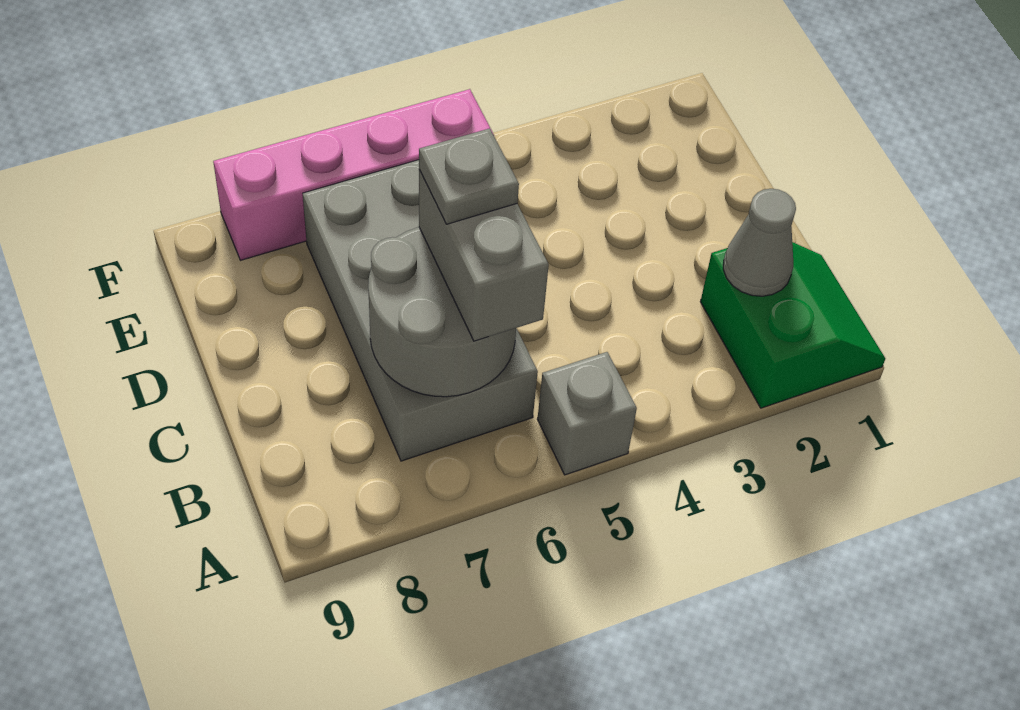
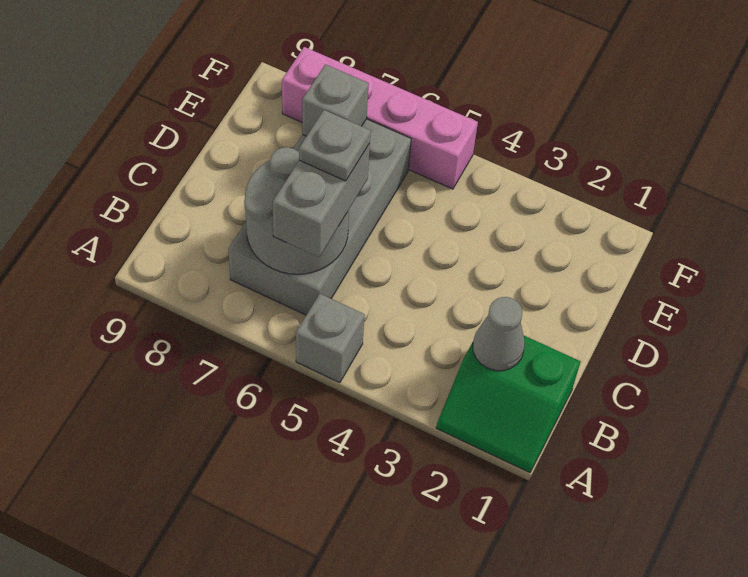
green slope A1:B2 level 1 top 2 -> green slope A1:B2 level 1 top B
none -> grey brick E7 level 2

